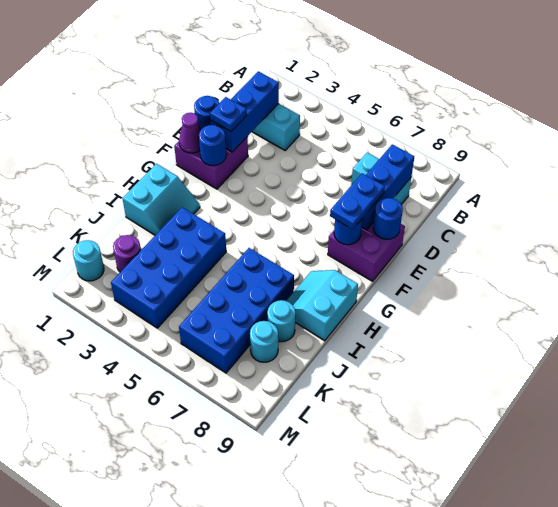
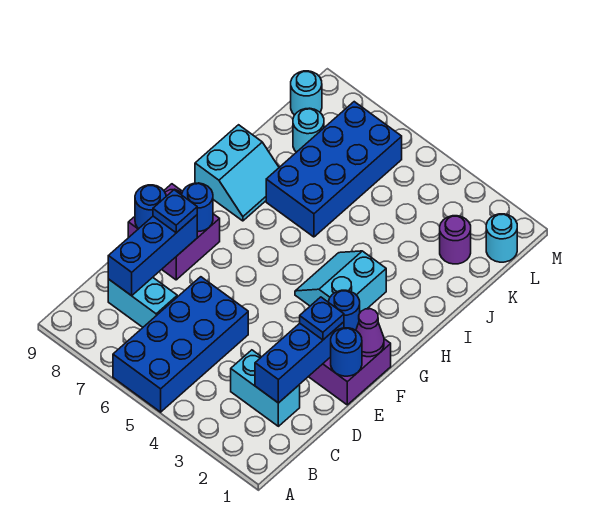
blue plate E8:F8 level 3 -> blue plate E8 level 3
cyan slope H1:I2 level 1 top 1 -> cyan slope G3:H4 level 1 top 3
blue brick I3:L4 level 1 -> blue brick A5:D6 level 1
cyan round brick J8 level 1 -> cyan round brick L9 level 1

